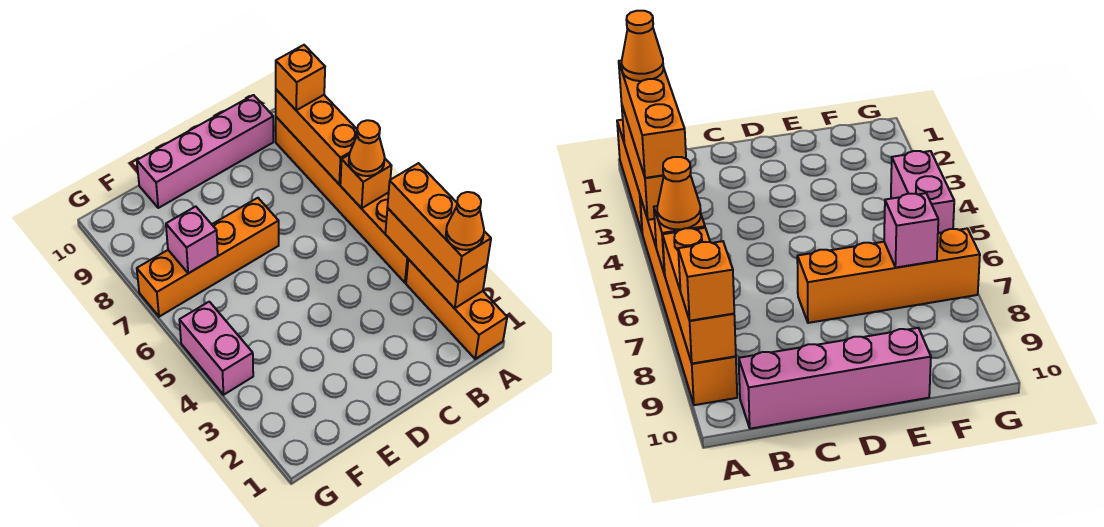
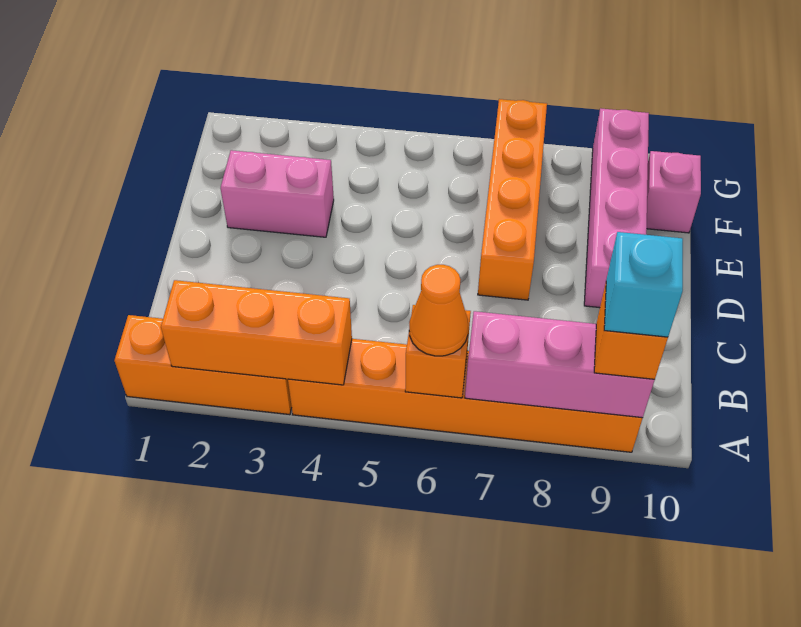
orange brick A2:A4 level 3 -> none
orange cone A2 level 4 -> none
orange brick A7:A9 level 2 -> pink brick A7:A9 level 2
none -> cyan brick A9 level 4
pink brick B10:E10 level 1 -> pink brick D9:G9 level 1
pink brick F7 level 2 -> pink brick F10 level 1
pink brick G4:G5 level 1 -> pink brick E2:E3 level 1

